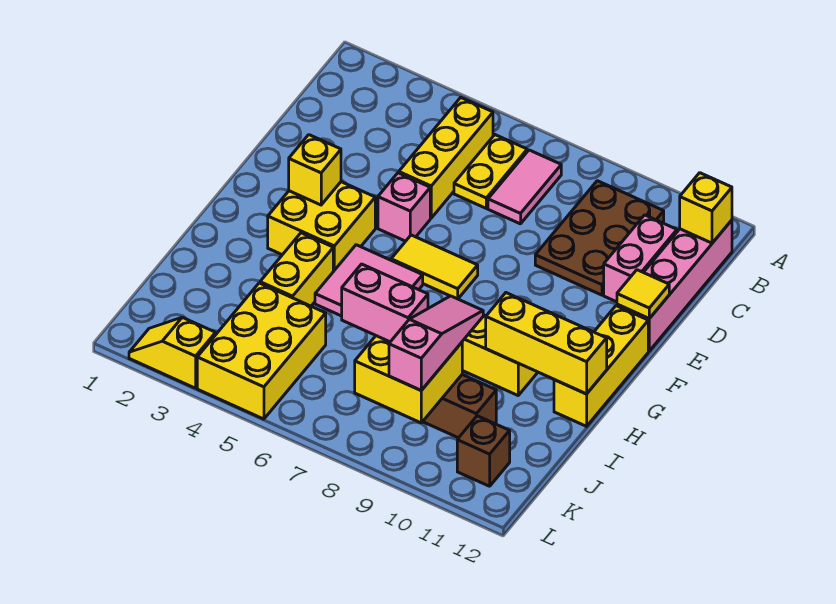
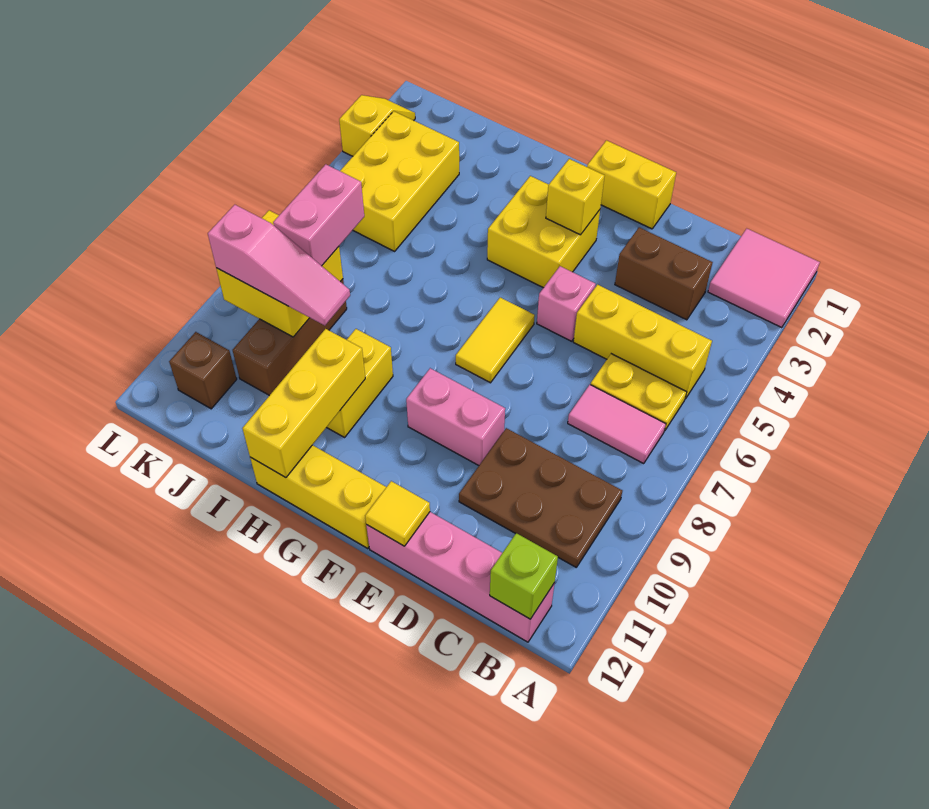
yellow brick B12 level 2 -> lime brick B12 level 2
none -> brown brick C3:D3 level 1
pink brick C11:D11 level 1 -> pink brick E9:F9 level 1
pink tile G5:H6 level 1 -> pink tile A1:B2 level 1
yellow brick H4:I4 level 1 -> yellow brick E1:F1 level 1
yellow brick J4:L5 level 1 -> yellow brick J3:K5 level 1

